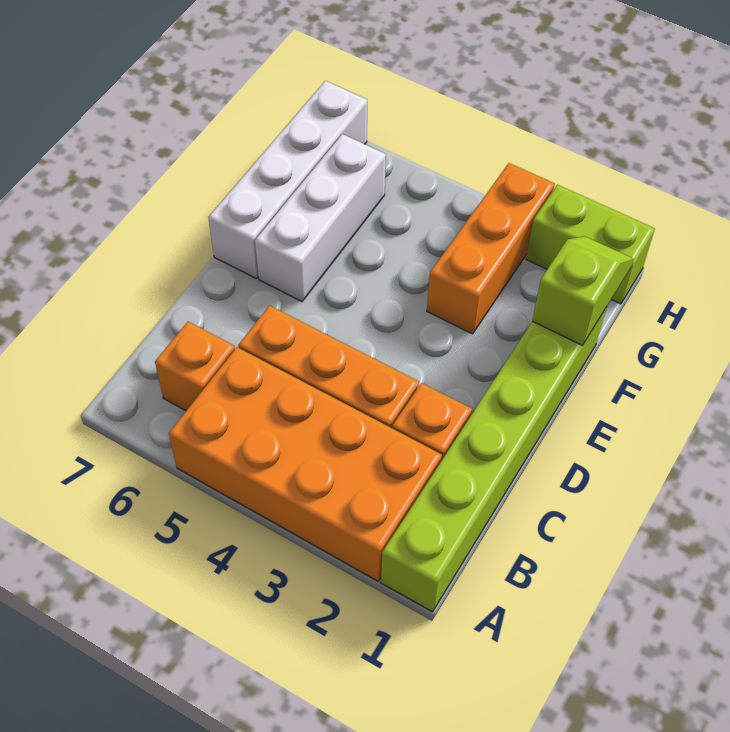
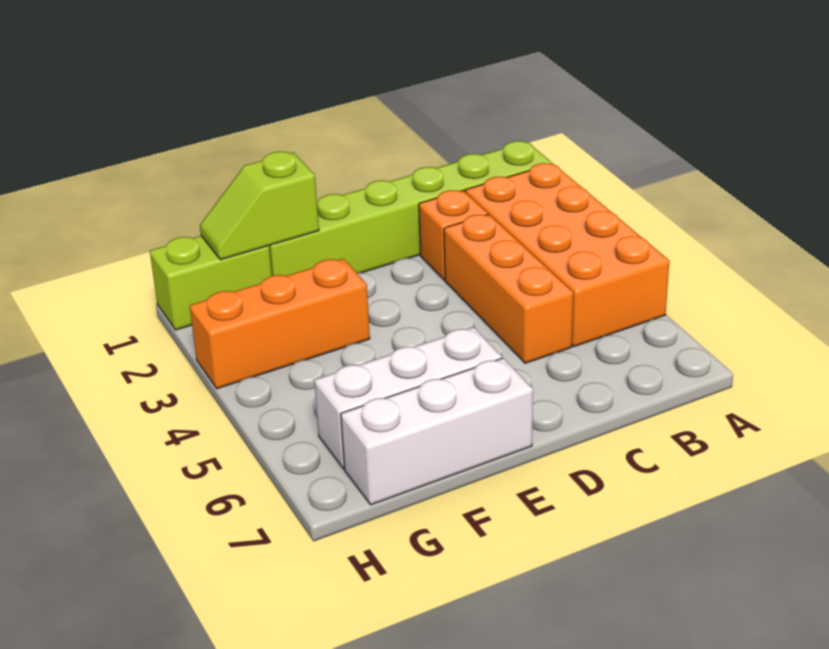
orange brick B6 level 1 -> none
white brick E7:H7 level 1 -> white brick E7:G7 level 1
lime brick H1:H2 level 1 -> lime brick G1:H1 level 1

